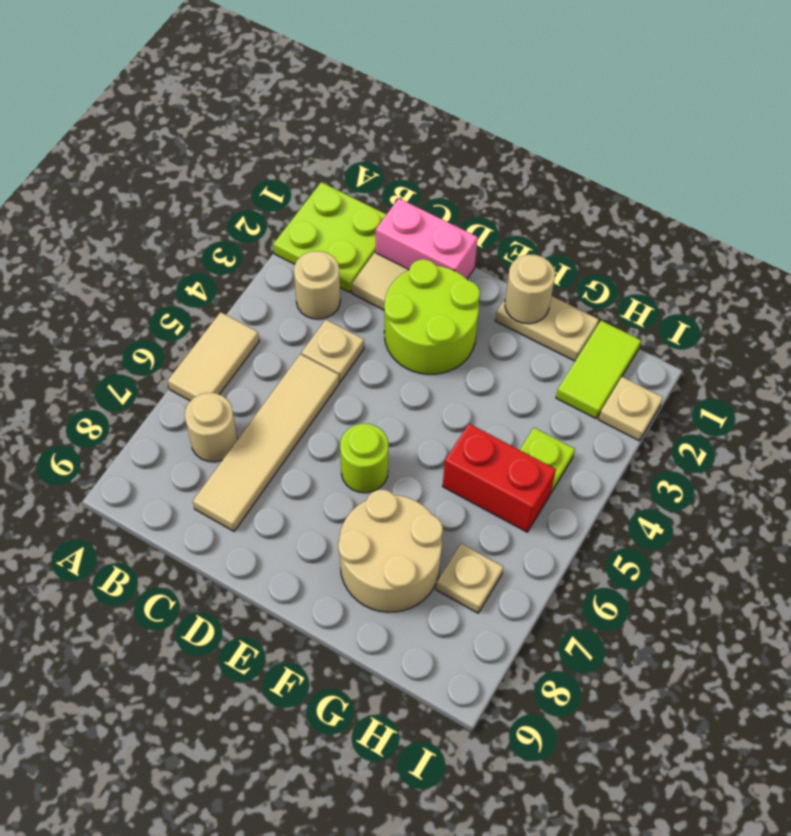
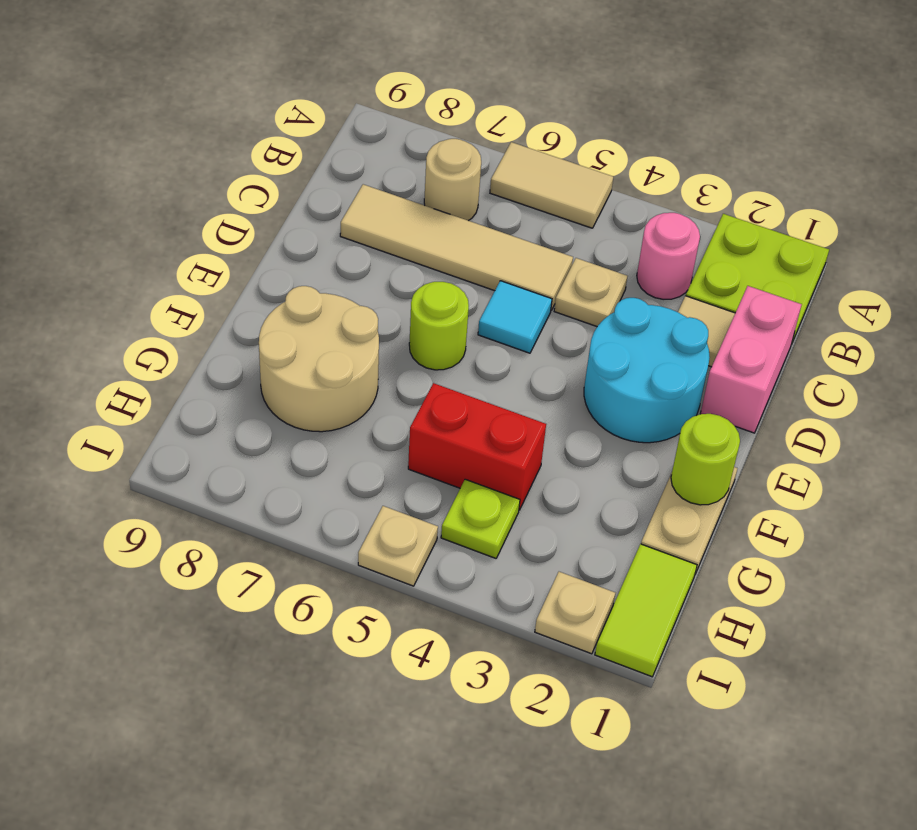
tan round brick B3 level 1 -> pink round brick B3 level 1
lime round brick D2:E3 level 1 -> cyan round brick D2:E3 level 1
none -> cyan tile D5 level 1
tan round brick F1 level 2 -> lime round brick F1 level 2
red brick G5:H5 level 1 -> red brick G4:G5 level 1
lime tile H1:H2 level 1 -> lime tile H1:I1 level 1
tan plate H7 level 1 -> tan plate I5 level 1

